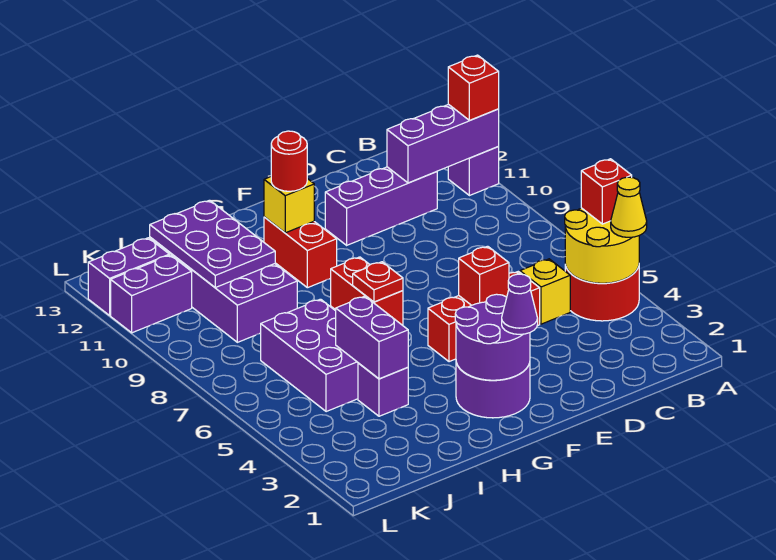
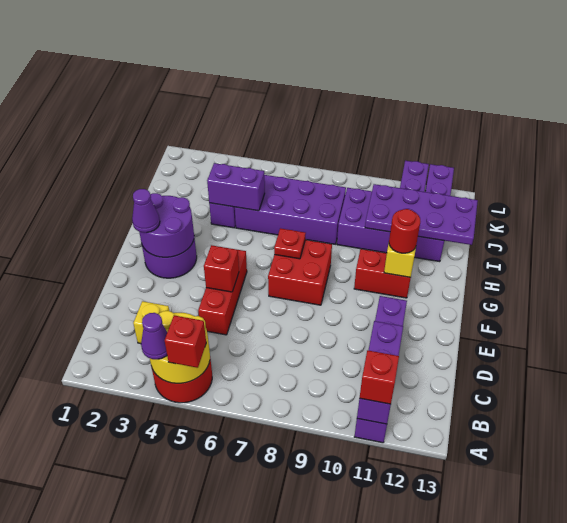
yellow cone A4 level 3 -> purple cone A4 level 3
yellow brick C5 level 1 -> yellow brick C3 level 1
red brick G7:G8 level 1 -> red brick F7:G8 level 1
purple brick I5:J7 level 1 -> purple brick I5:J8 level 1
purple plate I10:J12 level 2 -> purple plate I10:J13 level 2

